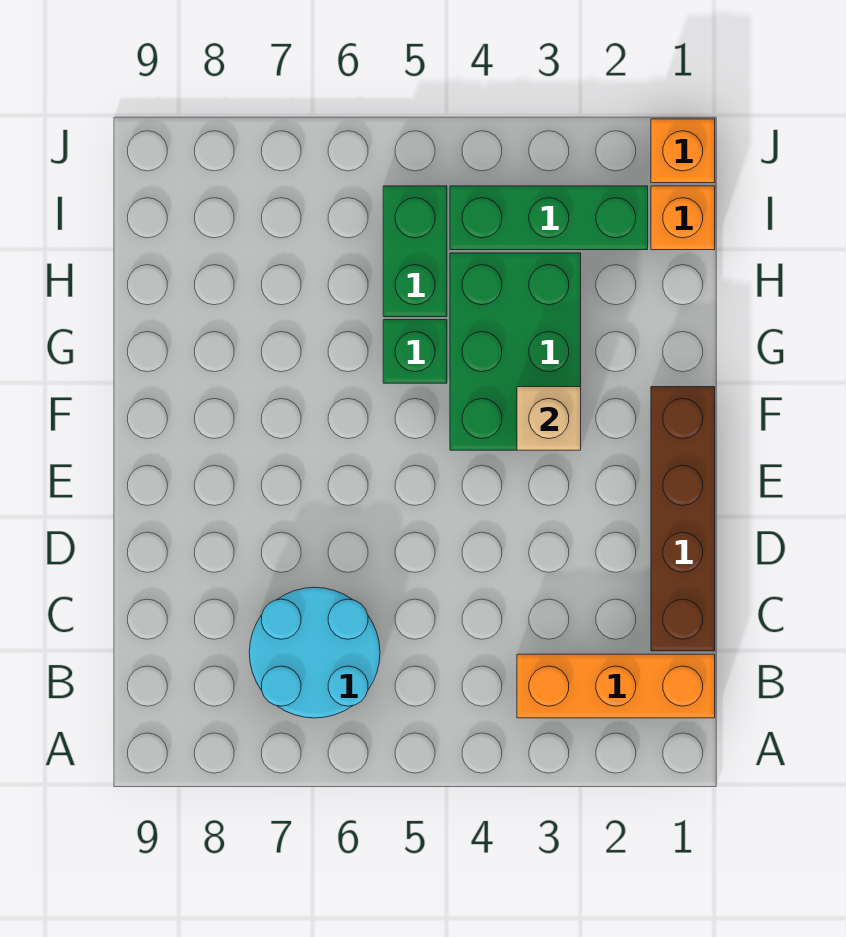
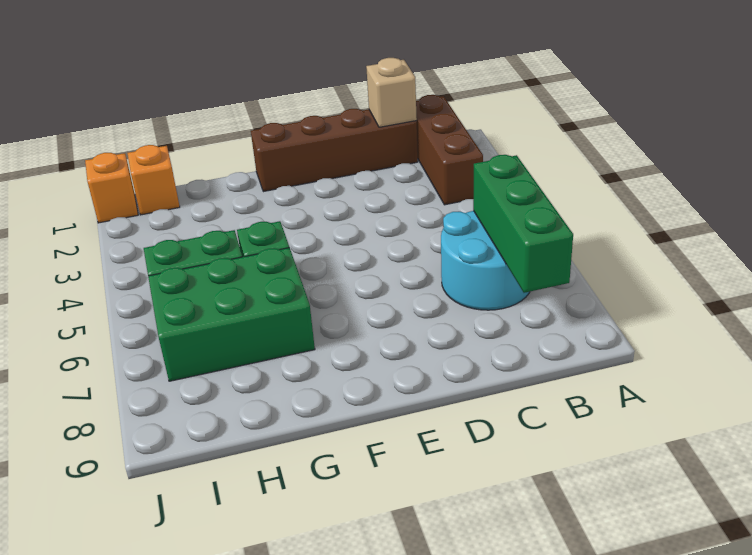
orange brick B1:B3 level 1 -> brown brick B1:B3 level 1
green brick F3:H4 level 1 -> green brick G6:I7 level 1
tan brick F3 level 2 -> tan brick C1 level 2
green brick I2:I4 level 1 -> green brick B6:B8 level 2

